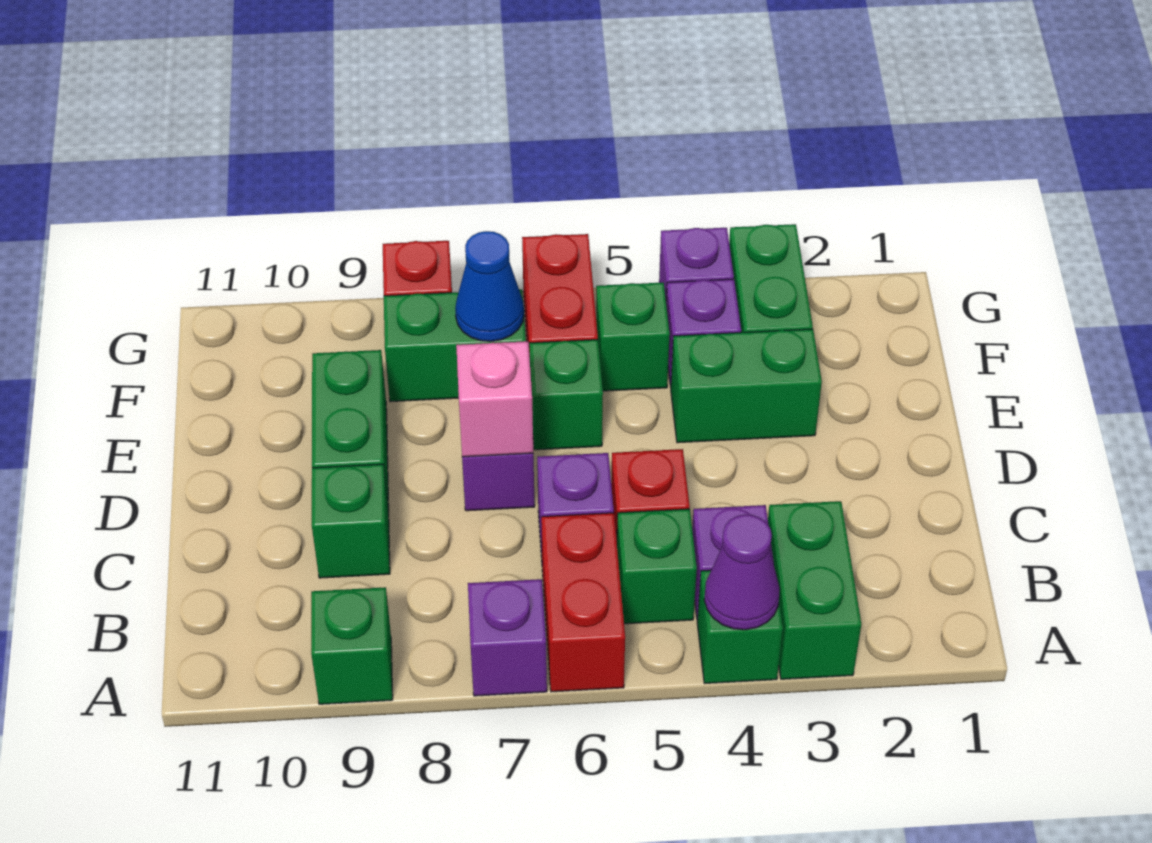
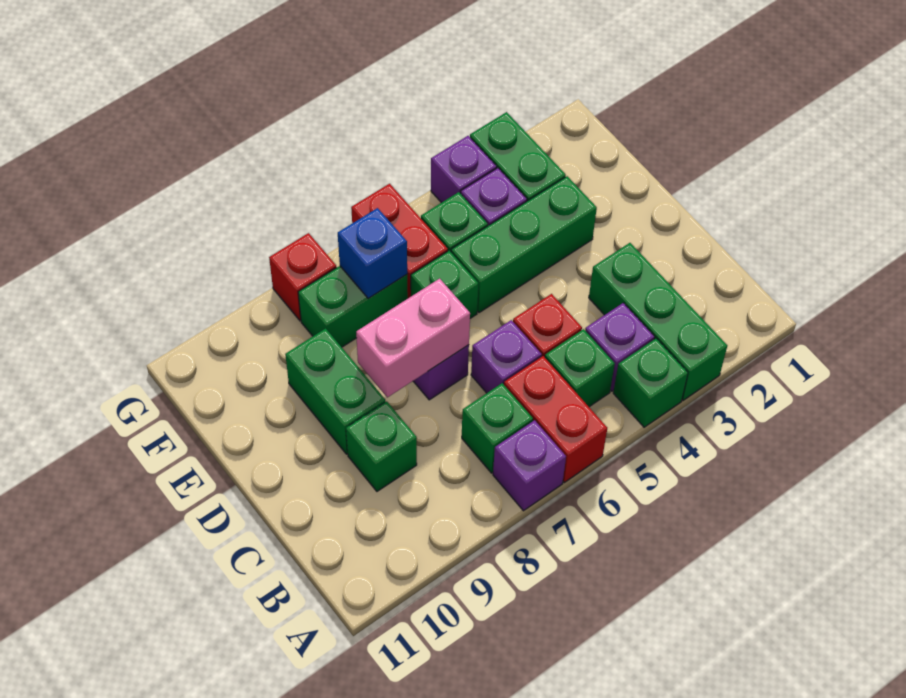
green brick A3:B3 level 1 -> green brick A3:C3 level 1
purple cone A4 level 2 -> none
green brick A9 level 1 -> green brick B7 level 1
pink brick D7 level 2 -> pink brick D7:D8 level 2
green brick E3:E4 level 1 -> green brick E3:E5 level 1
blue cone F7 level 2 -> blue brick F7 level 2

